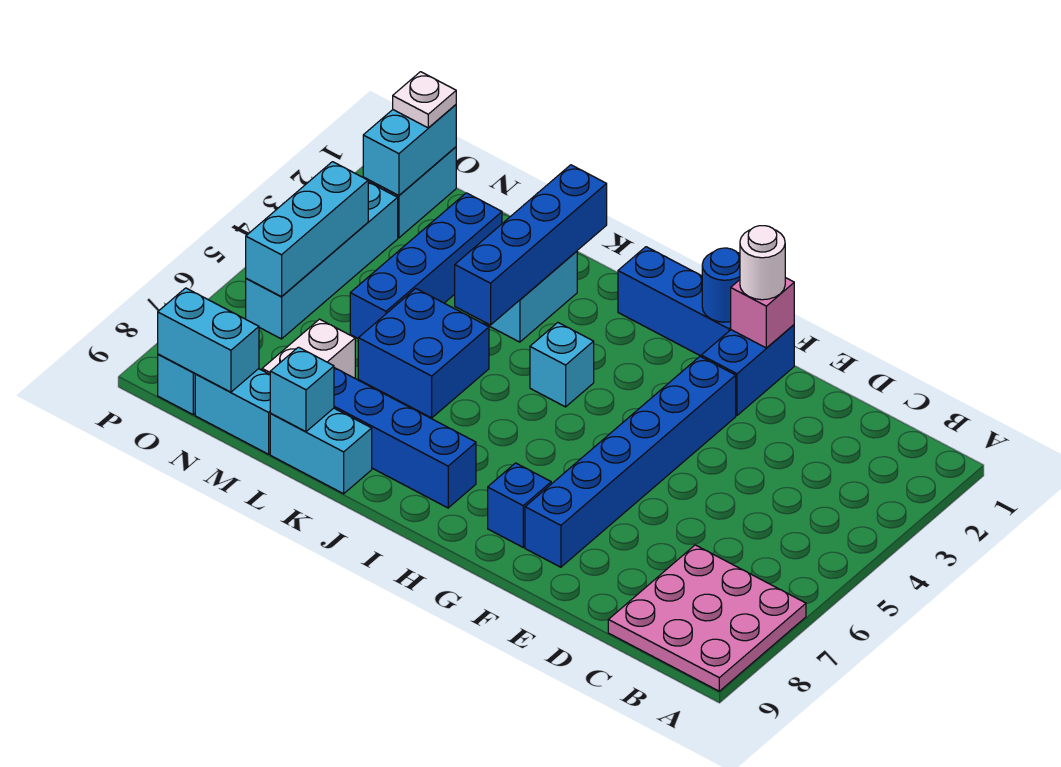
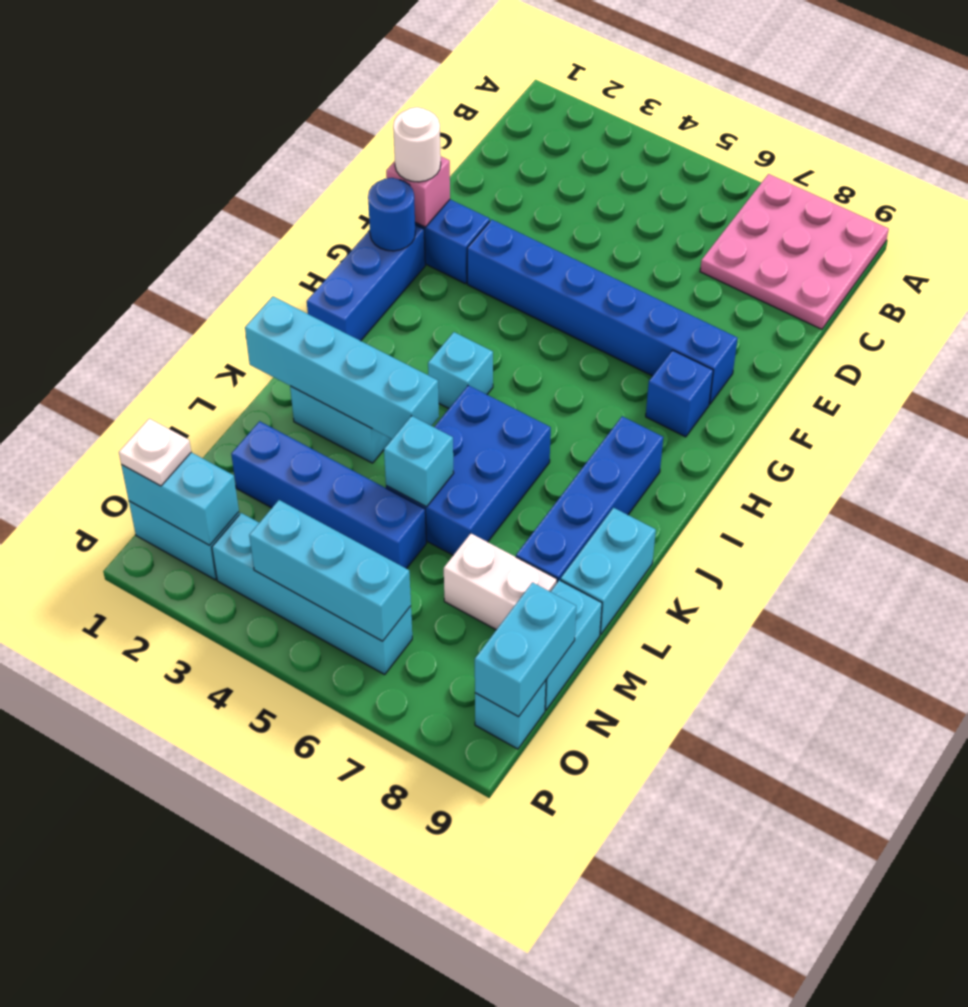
blue brick K1:K4 level 2 -> cyan brick K1:K4 level 2
blue brick K5:L6 level 1 -> blue brick J5:L6 level 1
cyan brick L9 level 2 -> cyan brick L5 level 2

